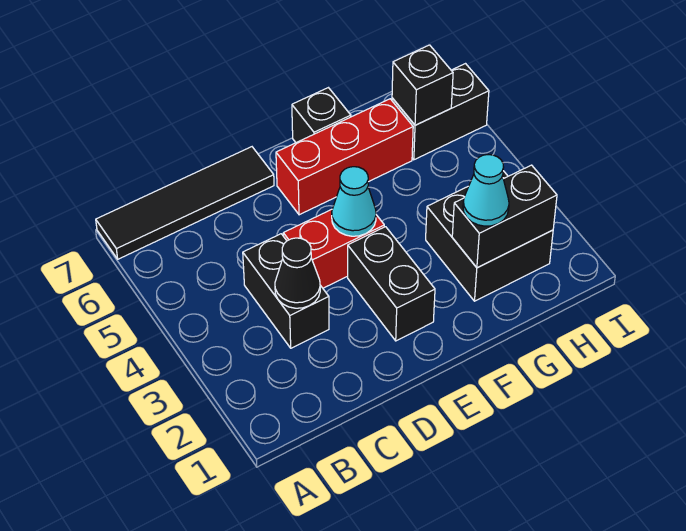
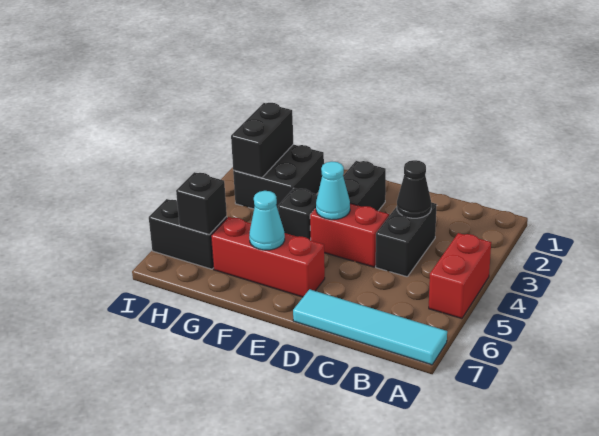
none -> red brick A4:A5 level 1
black tile A7:D7 level 1 -> cyan tile A7:D7 level 1
black brick F7 level 1 -> black brick F4 level 1
black brick G2:H2 level 2 -> black brick H2:H3 level 2
cyan cone G2 level 3 -> cyan cone F6 level 2

